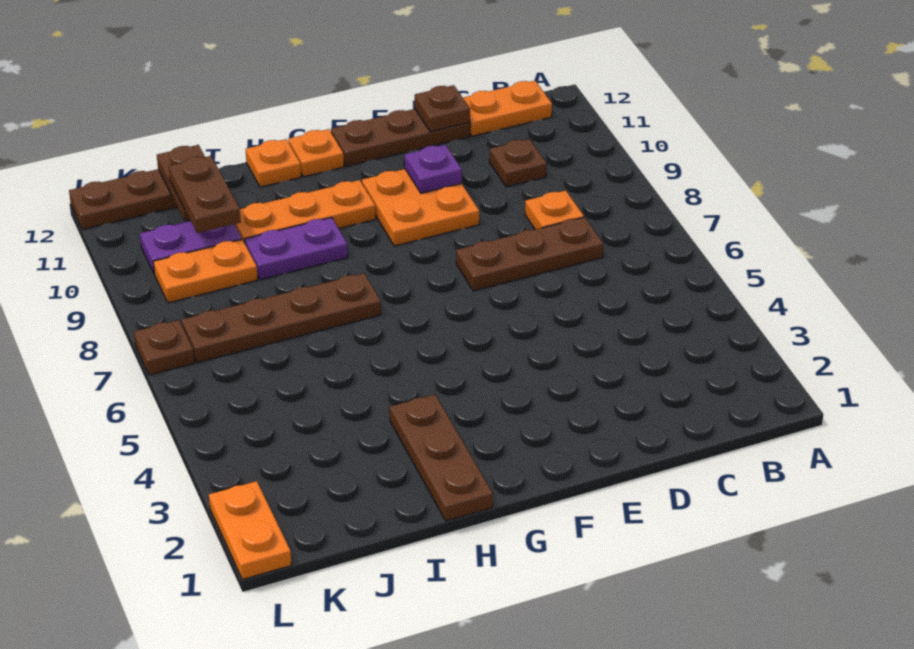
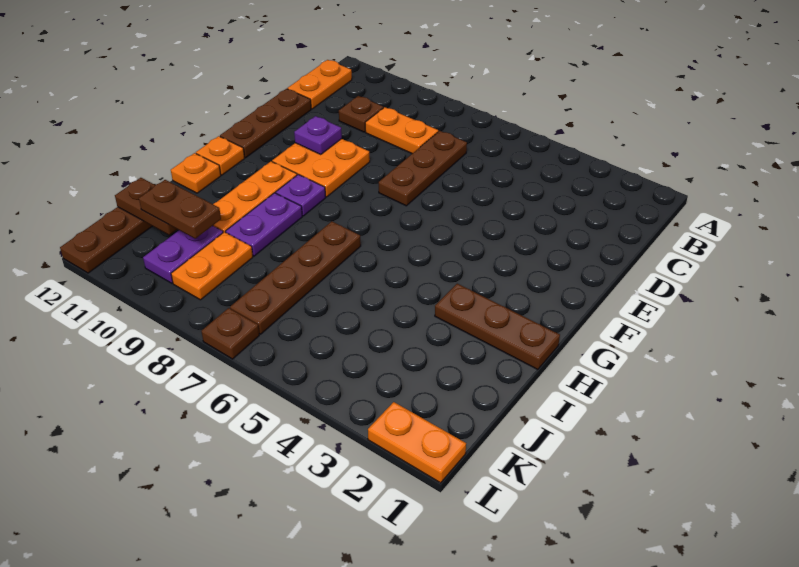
orange plate C8 level 1 -> orange plate C8:C9 level 1
brown plate D12 level 2 -> none
none -> purple plate G9 level 1

